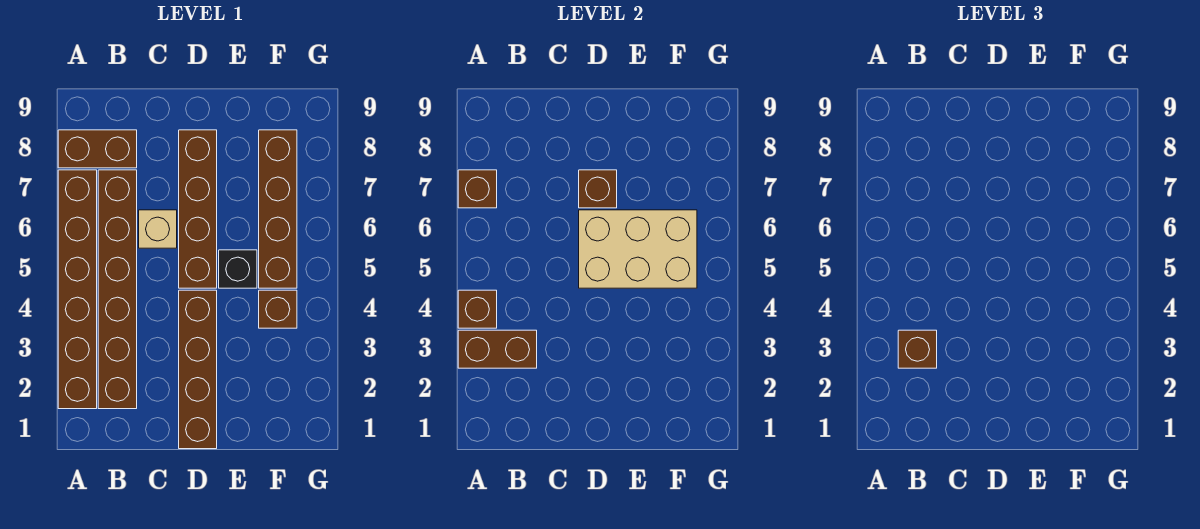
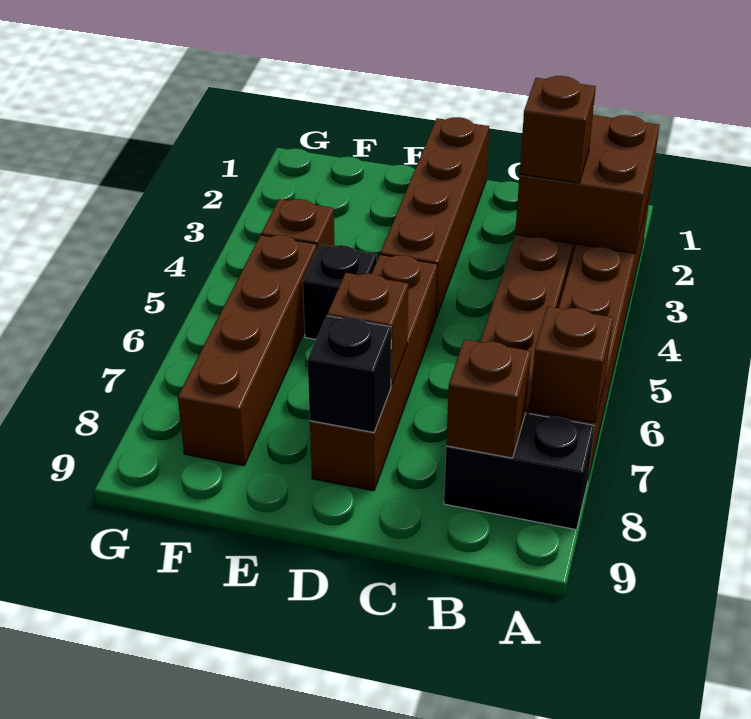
brown brick A3:B3 level 2 -> brown brick A2:B3 level 2
brown brick A4 level 2 -> brown brick B8 level 2
brown brick A8:B8 level 1 -> black brick A8:B8 level 1
tan brick C6 level 1 -> none
tan brick D5:F6 level 2 -> none
none -> black brick D8 level 2

